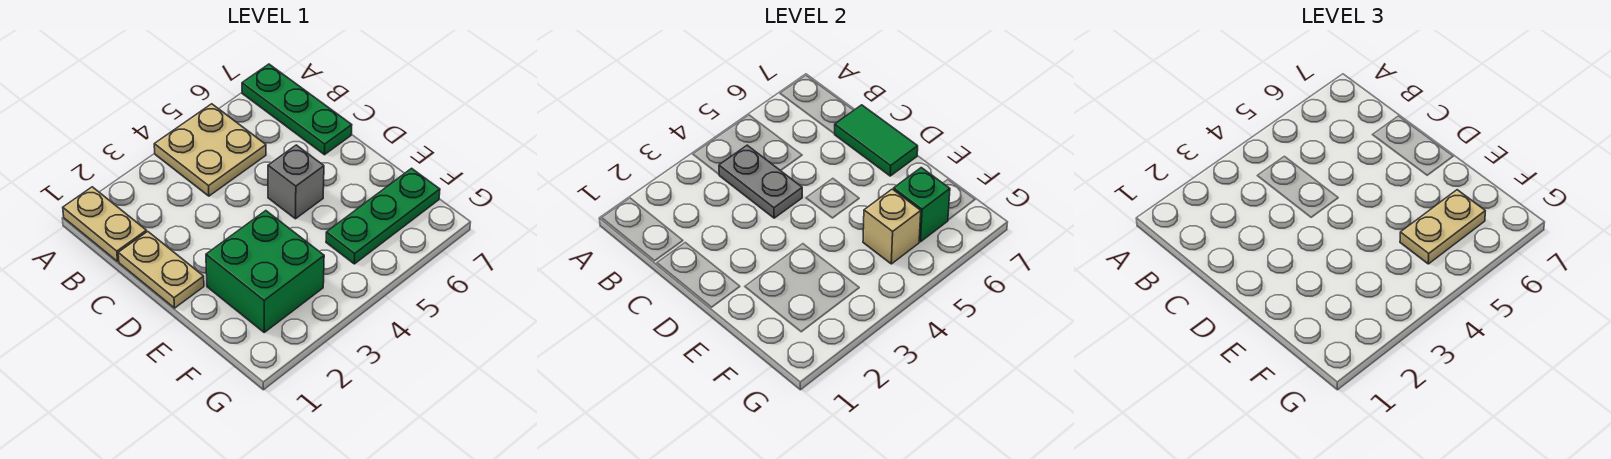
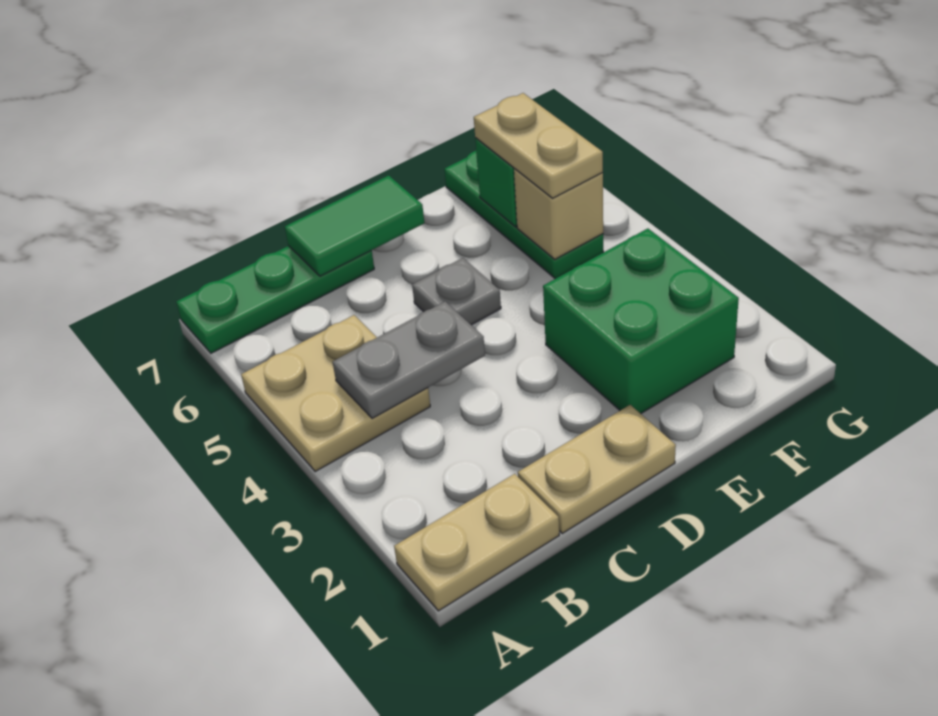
grey brick D5 level 1 -> grey plate D5 level 1

